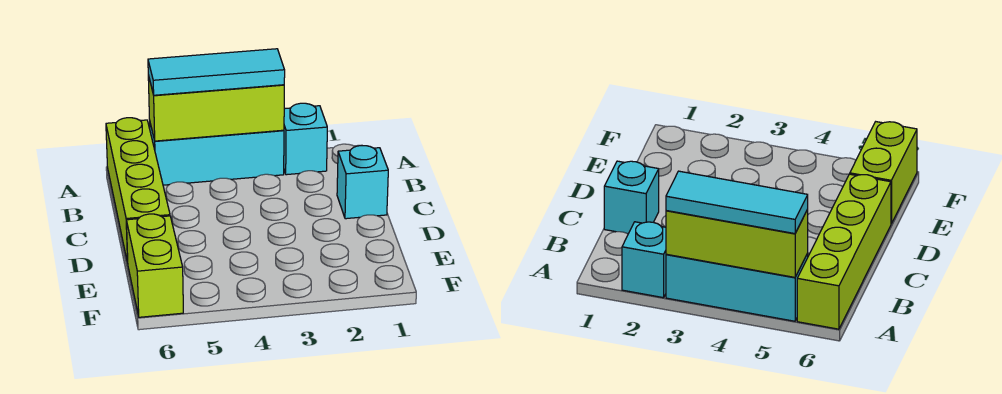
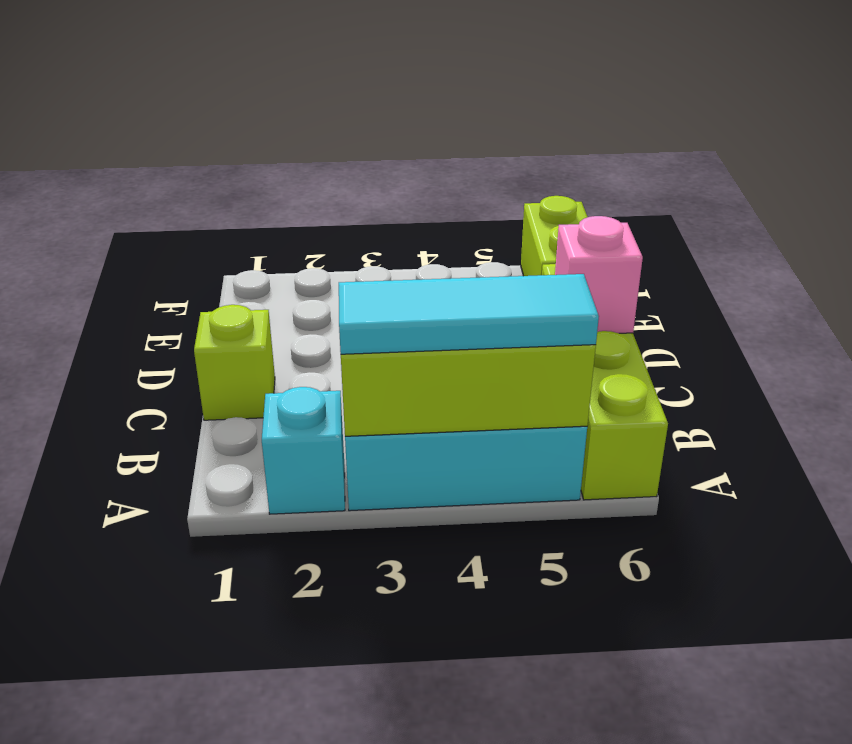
cyan brick C1 level 1 -> lime brick C1 level 1
none -> pink brick C6 level 2

